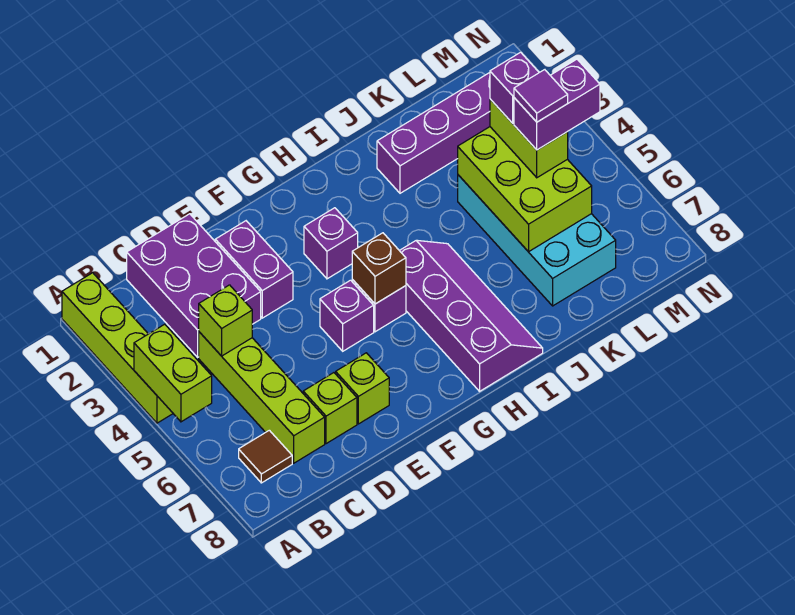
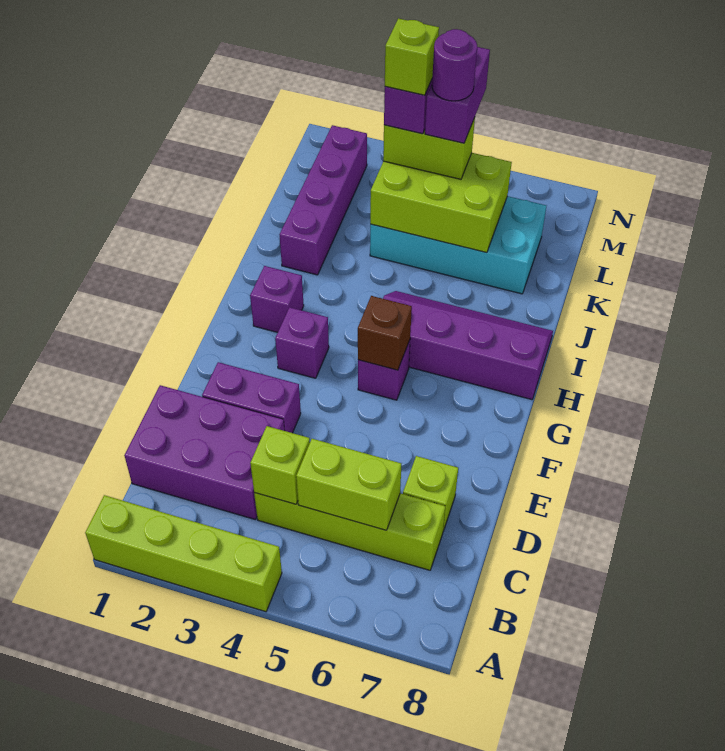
lime brick A4:A5 level 2 -> lime brick C5:C6 level 2
brown tile B7 level 1 -> none
lime brick E7 level 1 -> lime brick L4 level 5
purple brick F5 level 1 -> purple brick H2 level 1
purple tile L5 level 5 -> purple round brick L5 level 5

